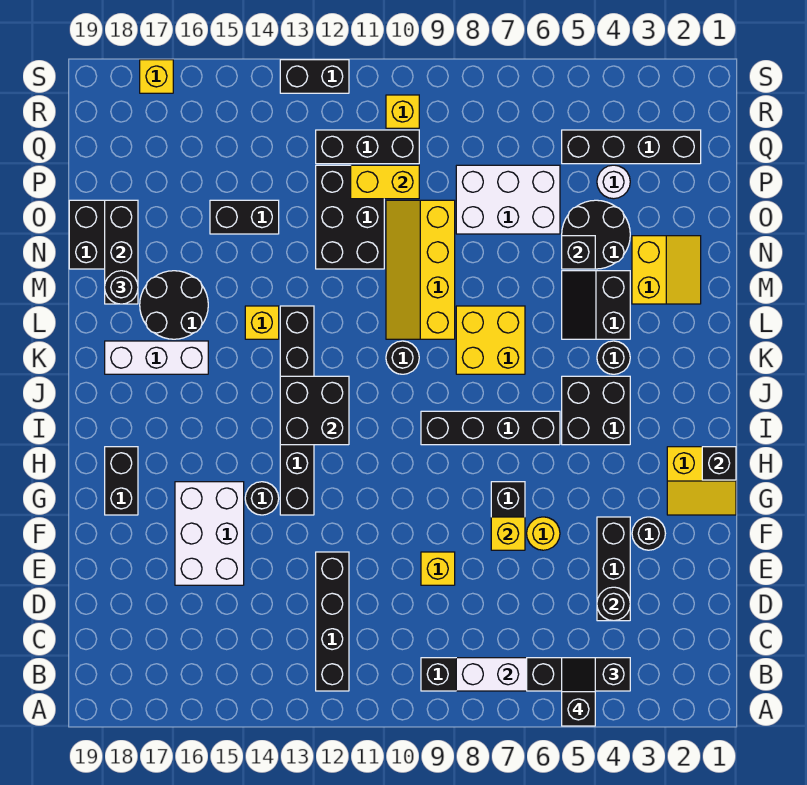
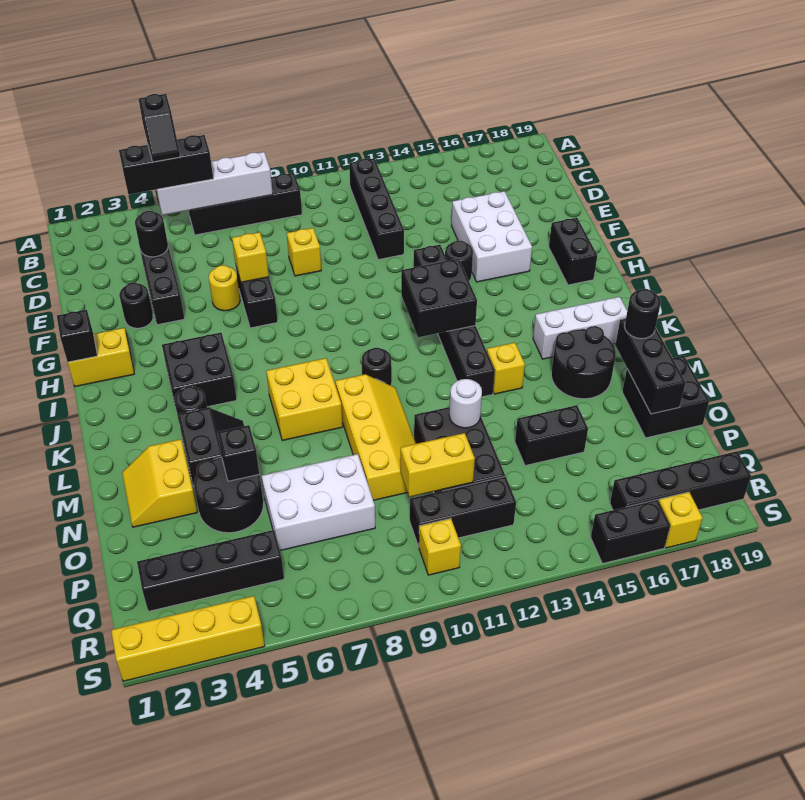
black brick I6:I9 level 1 -> black brick R16:R19 level 1
white round brick P4 level 1 -> white round brick N12 level 2
none -> yellow brick S1:S4 level 1
black brick S12:S13 level 1 -> black brick S15:S16 level 1

